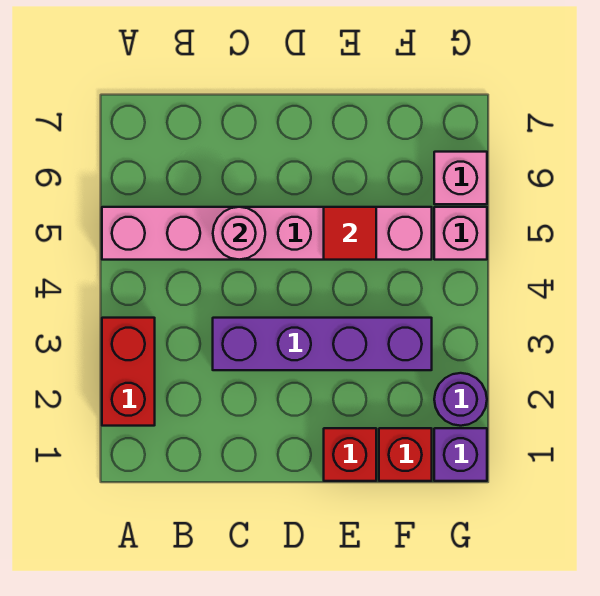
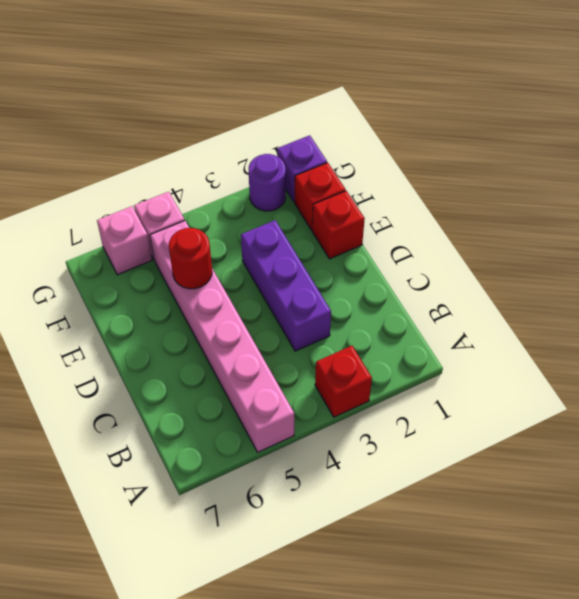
red brick A2:A3 level 1 -> red brick A3 level 1
purple brick C3:F3 level 1 -> purple brick C3:E3 level 1
pink round brick C5 level 2 -> none
red tile E5 level 2 -> red round brick E5 level 2

